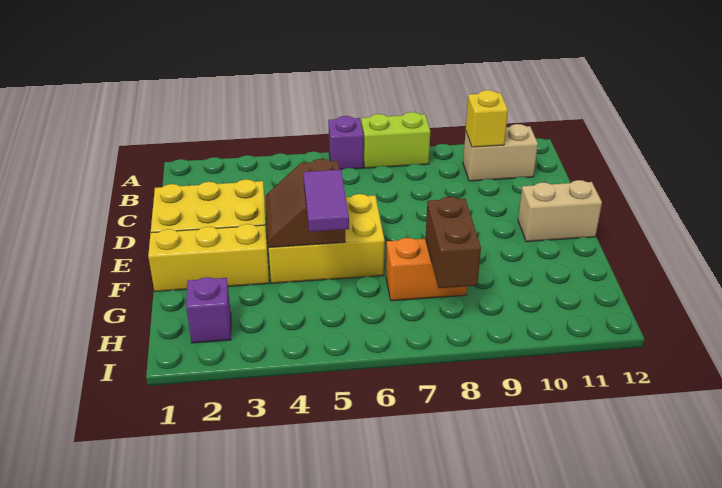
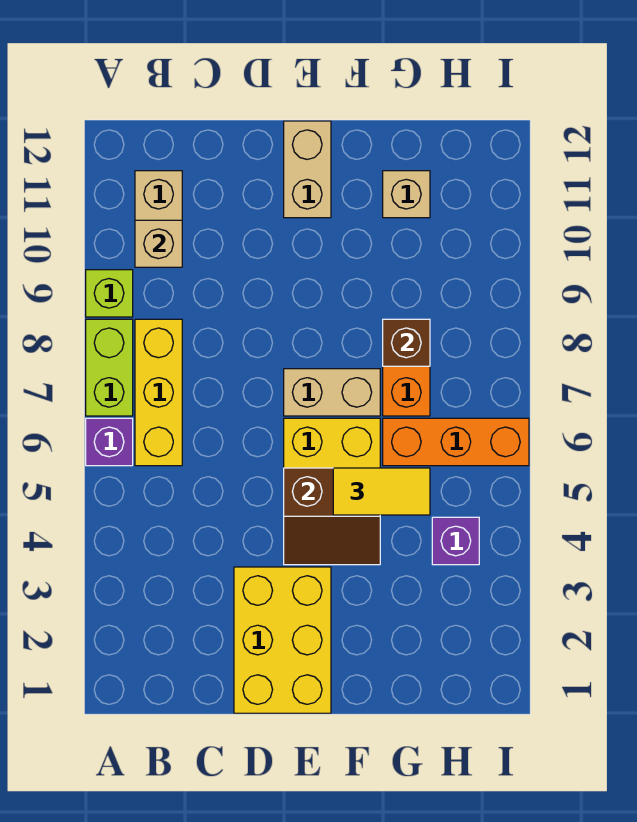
none -> lime brick A9 level 1
yellow brick B10 level 2 -> tan brick B10 level 2
none -> tan brick E7:F7 level 1
yellow brick F1:F3 level 1 -> yellow brick B6:B8 level 1
purple tile F5:G5 level 3 -> yellow tile F5:G5 level 3
none -> orange brick G6:I6 level 1
brown brick G8:H8 level 2 -> brown brick G8 level 2
none -> tan brick G11 level 1
purple brick H2 level 1 -> purple brick H4 level 1

